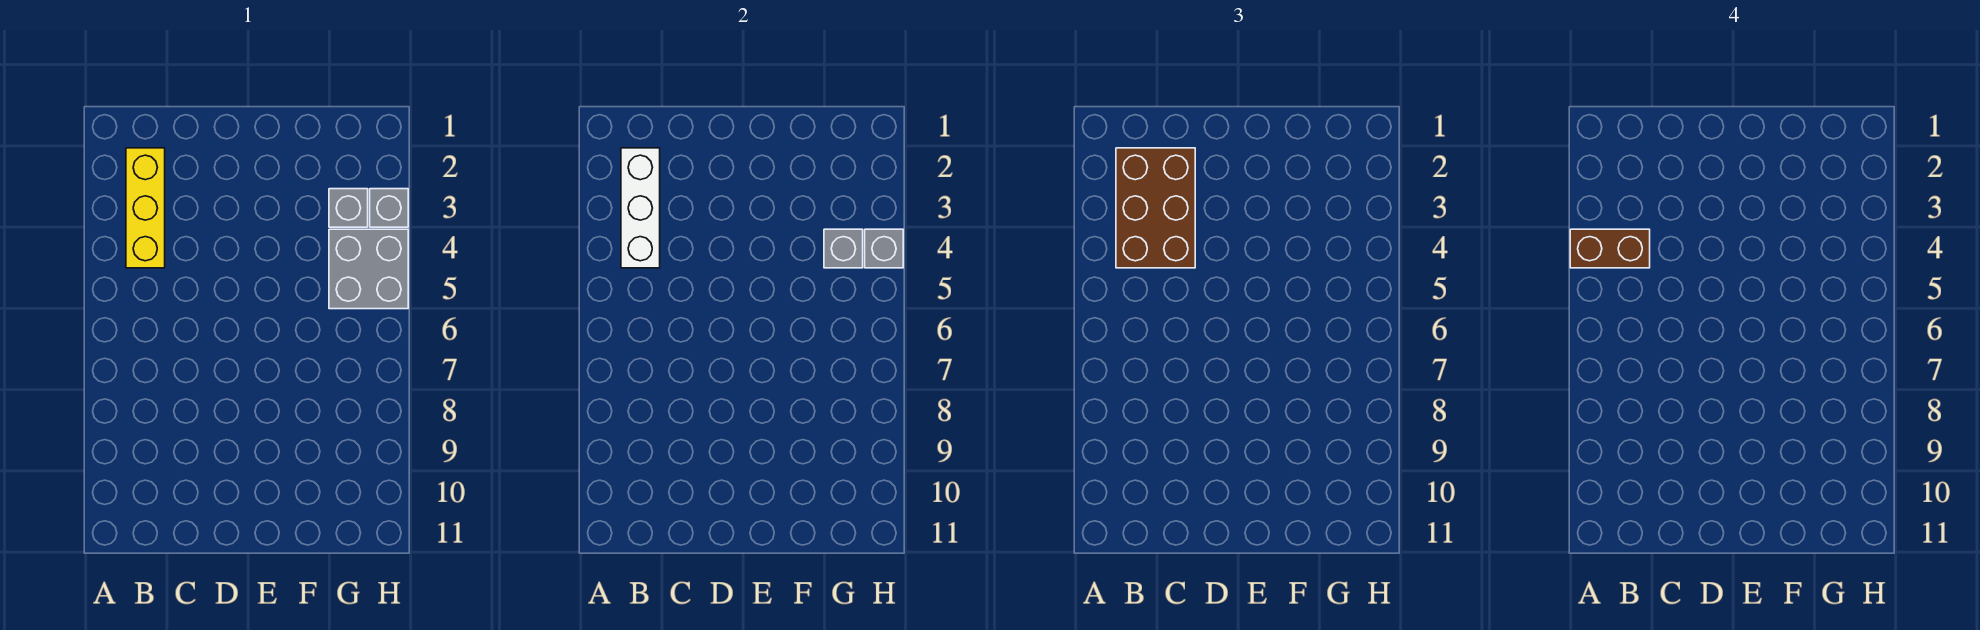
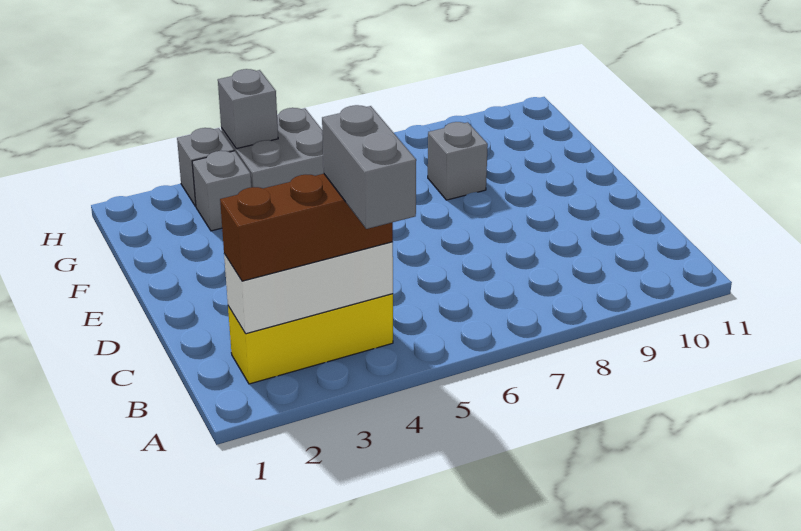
brown brick A4:B4 level 4 -> grey brick A4:B4 level 4
brown brick B2:C4 level 3 -> brown brick B2:B4 level 3
grey brick G4 level 2 -> grey brick F8 level 1

